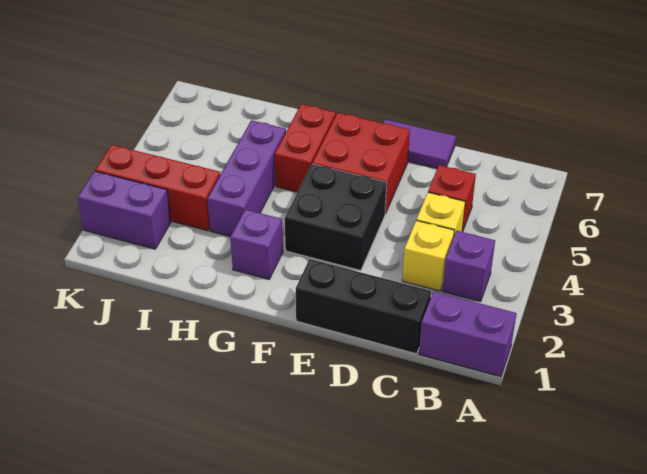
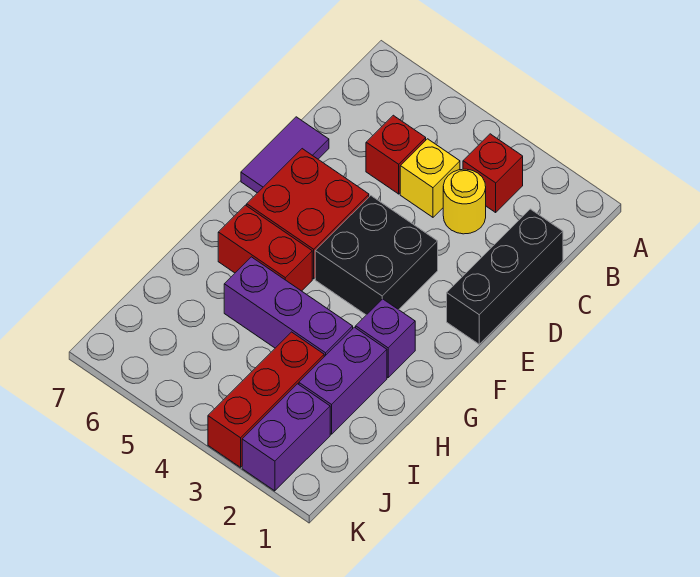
purple brick A1:B1 level 1 -> purple brick H2:I2 level 1
purple brick B3 level 1 -> red brick B3 level 1
yellow brick C3 level 1 -> yellow round brick C3 level 1

